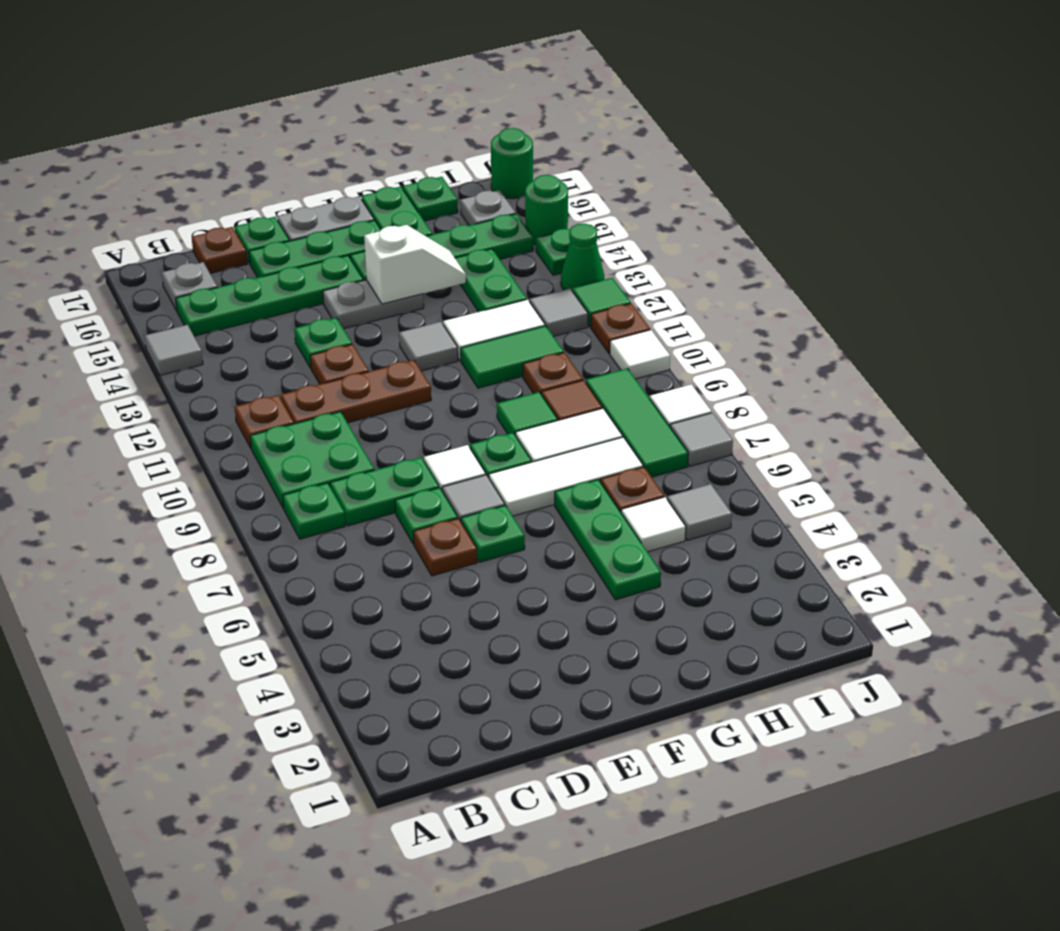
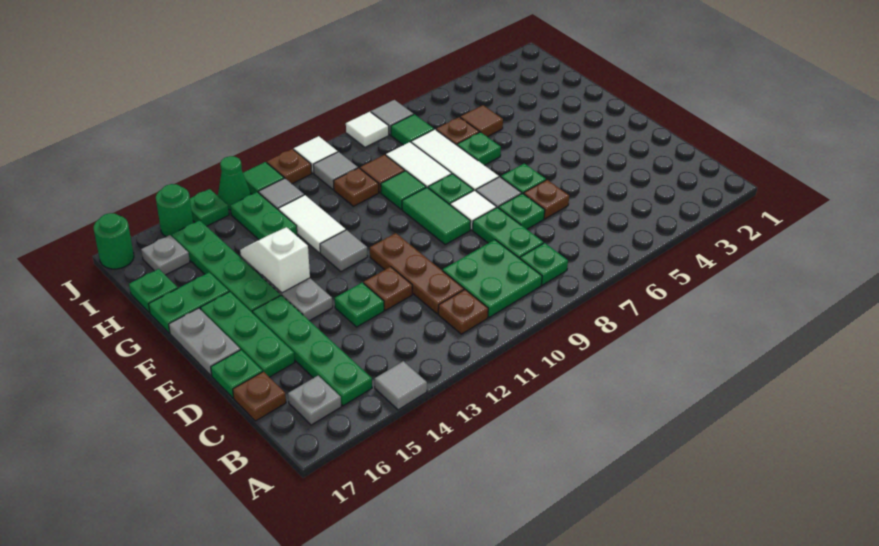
green plate G4:G6 level 1 -> green plate G6 level 1
green tile G11:H11 level 1 -> green tile E9:F9 level 1
white tile H5 level 1 -> brown tile H5 level 1
green plate H13:H14 level 1 -> green plate H13:I13 level 1
grey tile I5 level 1 -> grey tile I10 level 1
green tile I7:I9 level 1 -> green tile I7 level 1

